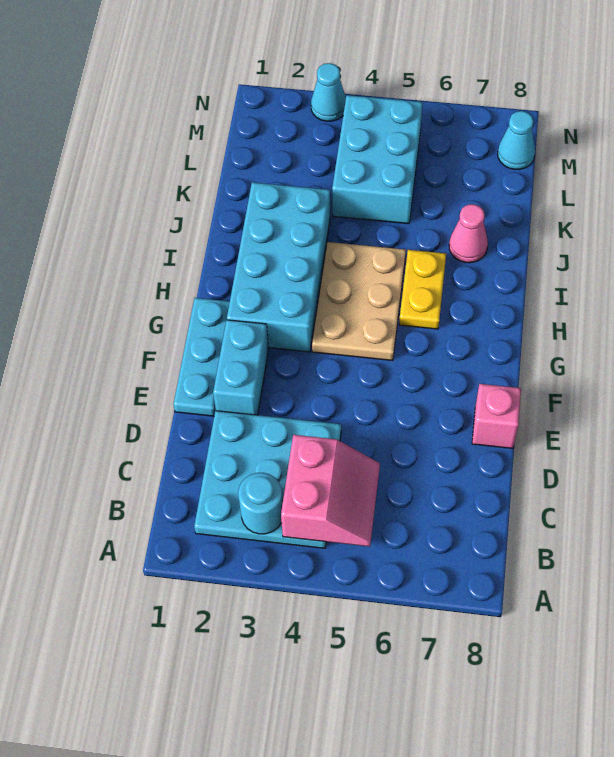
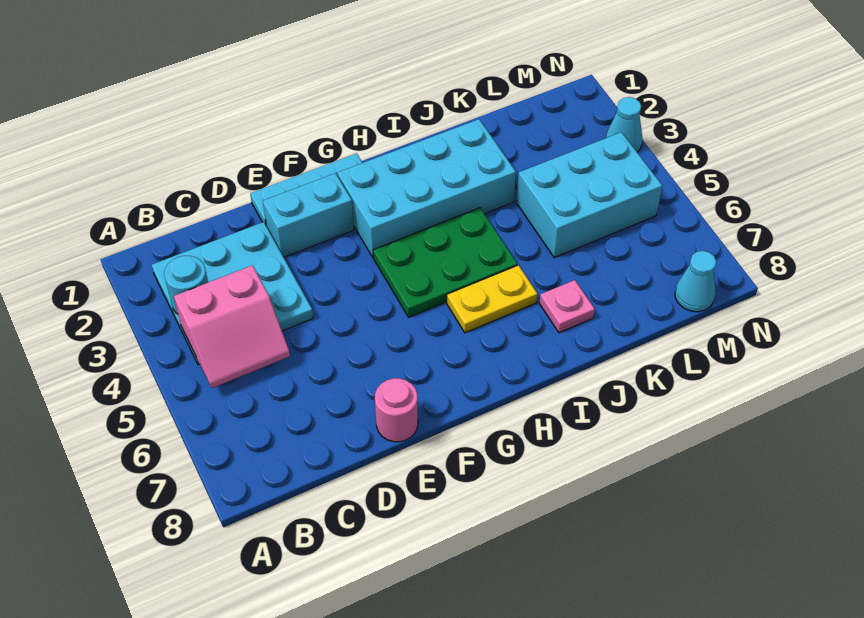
pink brick E8 level 1 -> pink round brick E8 level 1
tan plate G4:I5 level 1 -> green plate G4:I5 level 1
pink cone J7 level 1 -> pink plate J7 level 1

